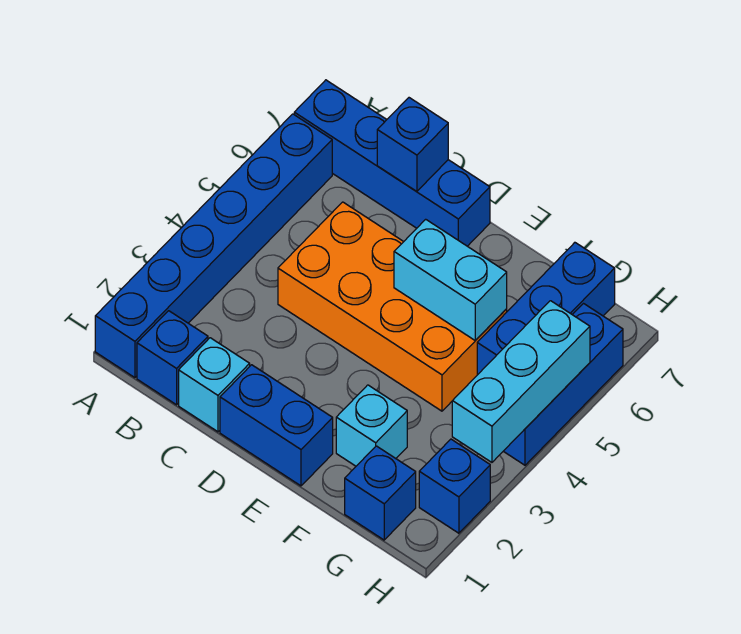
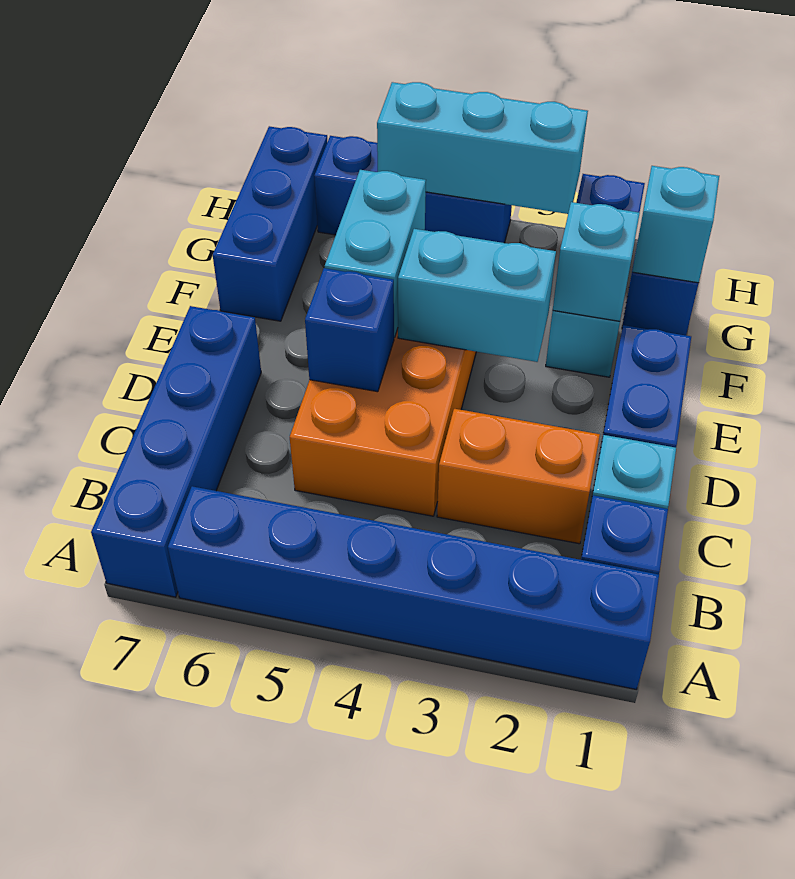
none -> orange brick C2:C3 level 1
blue brick C7 level 2 -> blue brick D5 level 2
none -> cyan brick E3:E4 level 2
none -> cyan brick F2 level 2
none -> cyan brick G1 level 2
blue brick G5:G7 level 1 -> blue brick F7:H7 level 1

